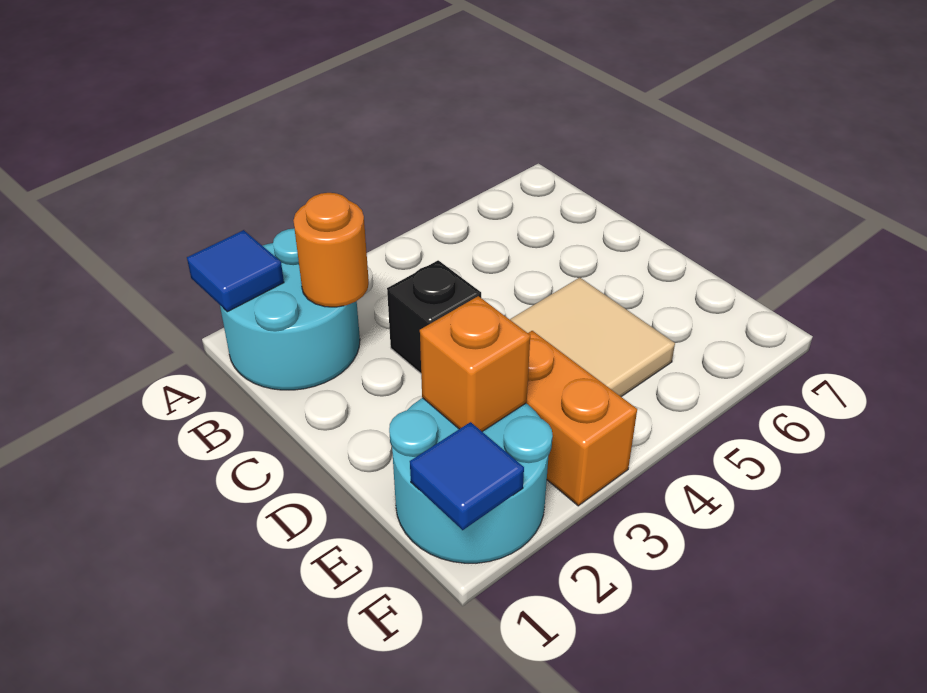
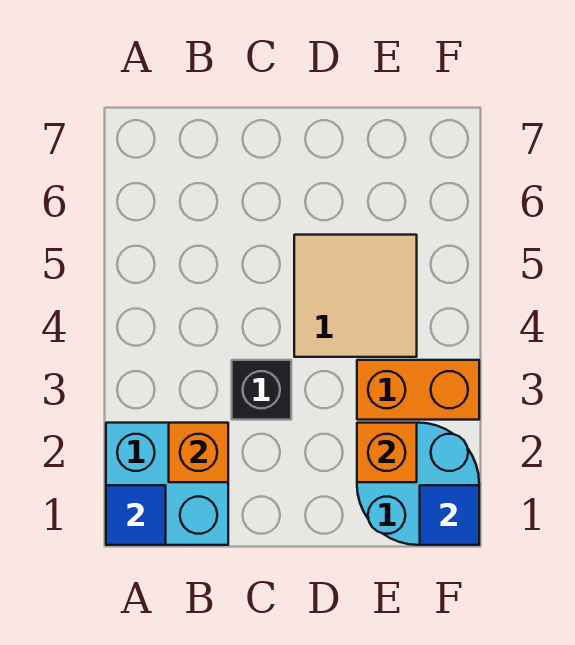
cyan round brick A1:B2 level 1 -> cyan brick A1:B2 level 1
orange round brick B2 level 2 -> orange brick B2 level 2

